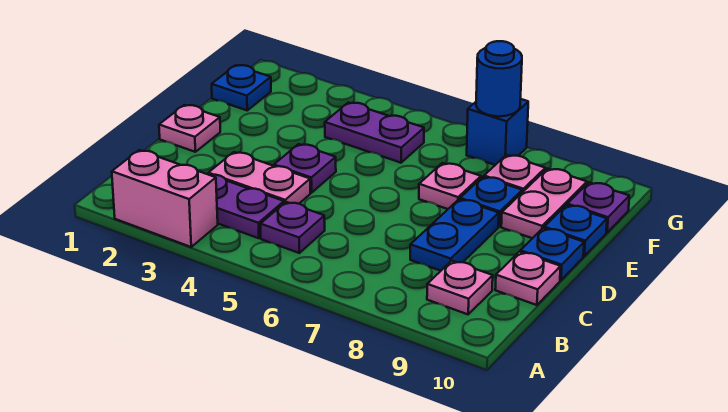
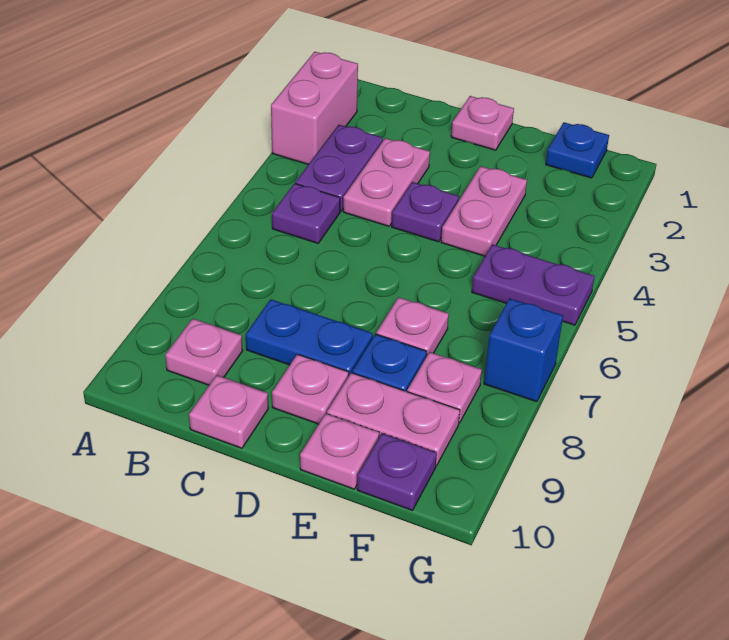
none -> pink plate D9 level 1
blue plate D10 level 1 -> none
none -> pink plate E3:E4 level 1
blue plate E10 level 1 -> pink plate E10 level 1
purple plate F4:F5 level 1 -> purple plate F5:G5 level 1
blue round brick G7 level 2 -> none

